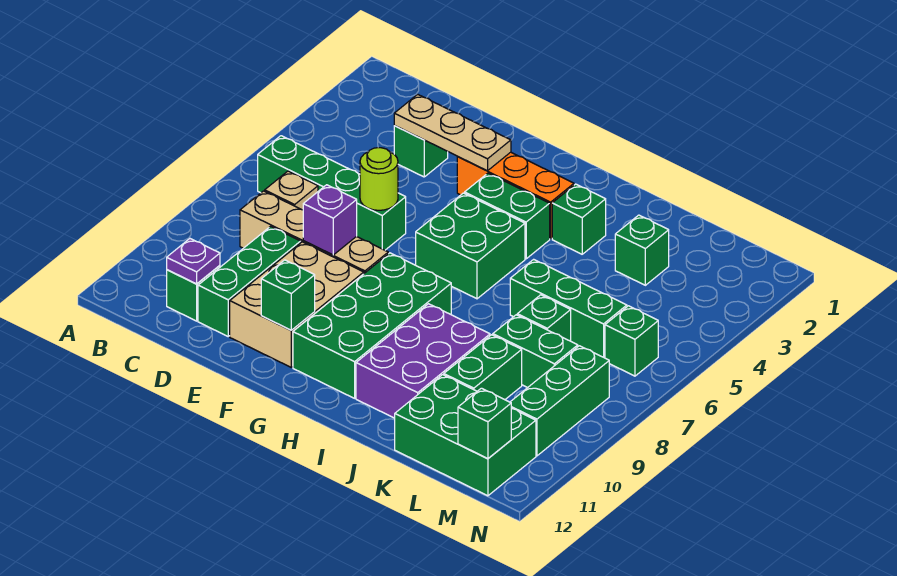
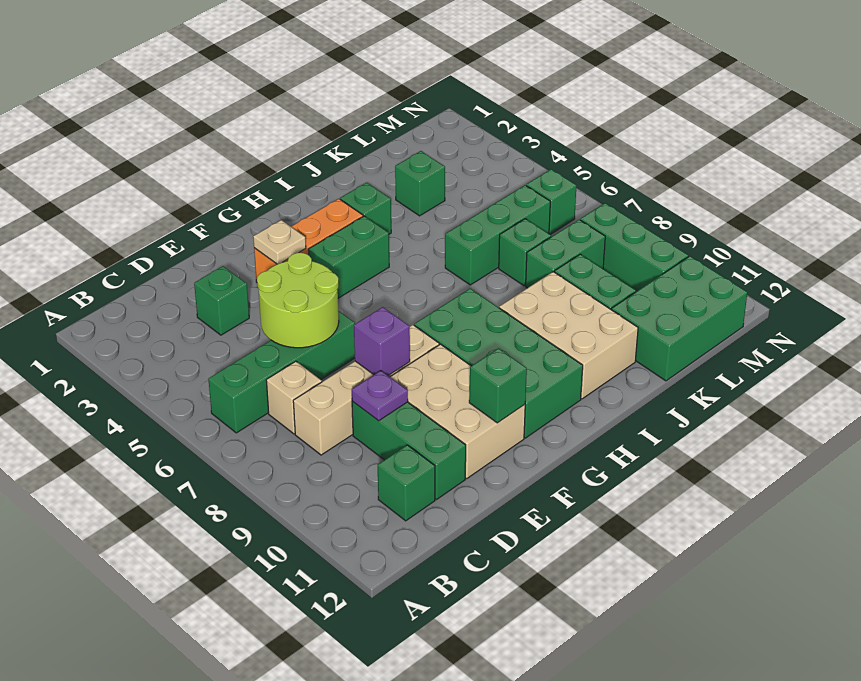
purple plate C11 level 2 -> purple plate D9 level 2
tan plate D3:F3 level 2 -> tan plate F3 level 2
lime round brick E6 level 2 -> lime round brick D5:E6 level 2
green brick G5:H6 level 1 -> none
purple brick I9:J11 level 1 -> tan brick I9:J11 level 1
green brick M12 level 2 -> none

